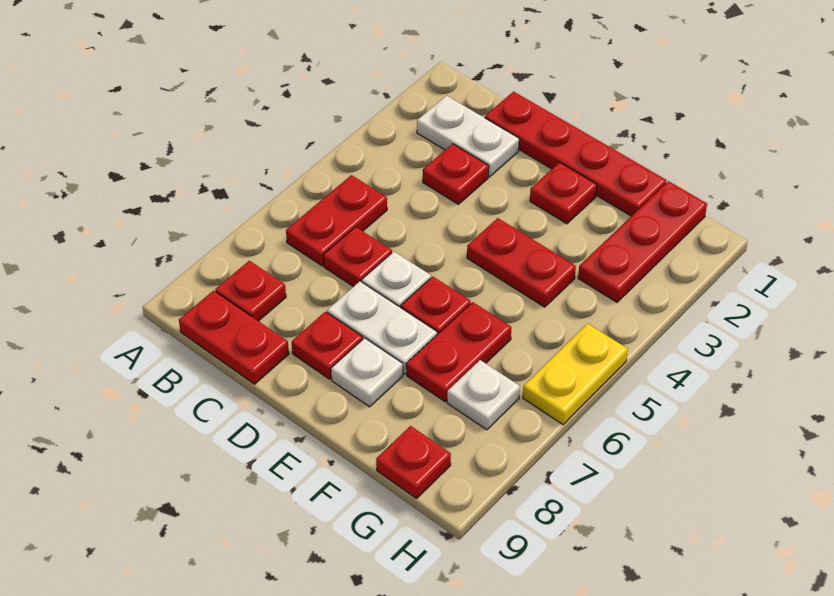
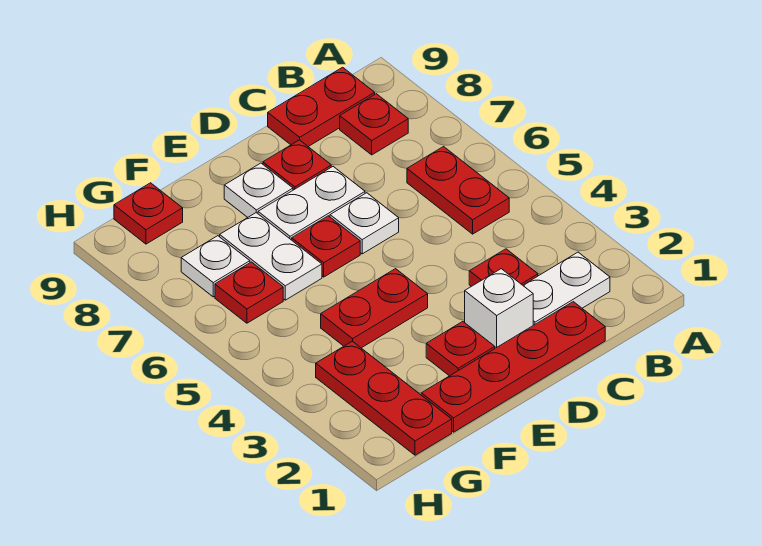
red plate C6 level 1 -> red plate G6 level 1
none -> white brick D2 level 1
red plate F6:F7 level 1 -> white plate F6:F7 level 1
yellow plate H5:H6 level 1 -> none

